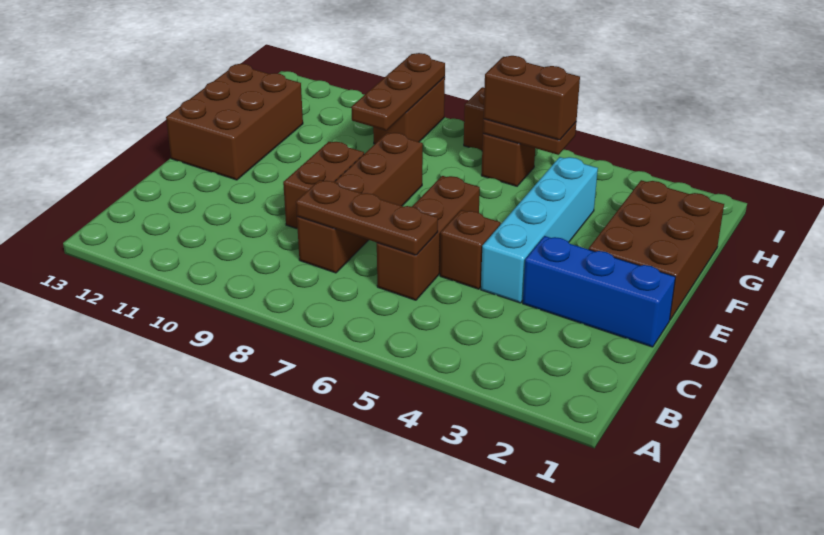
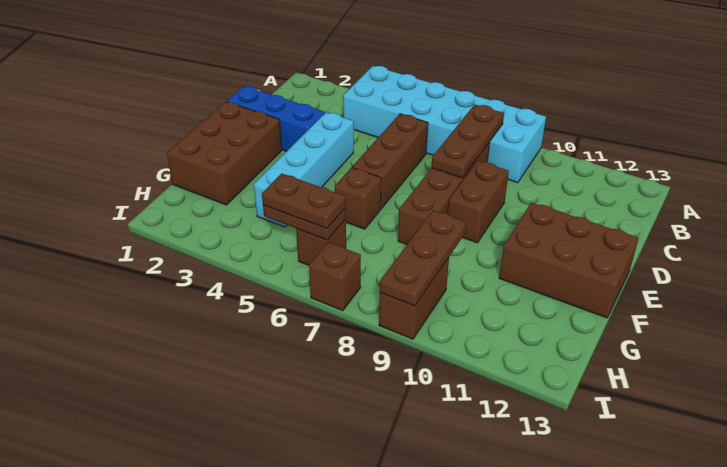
none -> cyan brick A4:B9 level 1
brown plate C6:C8 level 2 -> brown plate B8:D8 level 2
brown brick D5 level 1 -> brown brick F6 level 1
brown brick E12:G13 level 1 -> brown brick E11:F13 level 1
brown brick H5:H6 level 3 -> brown plate H5:H6 level 3

